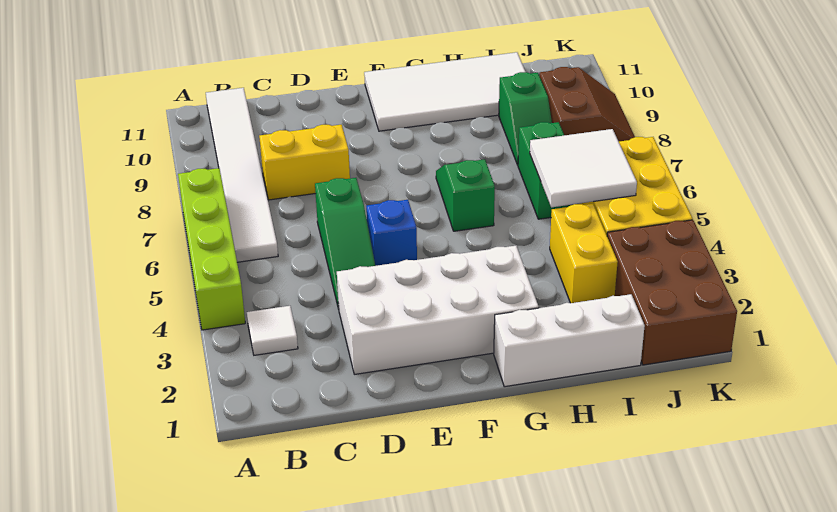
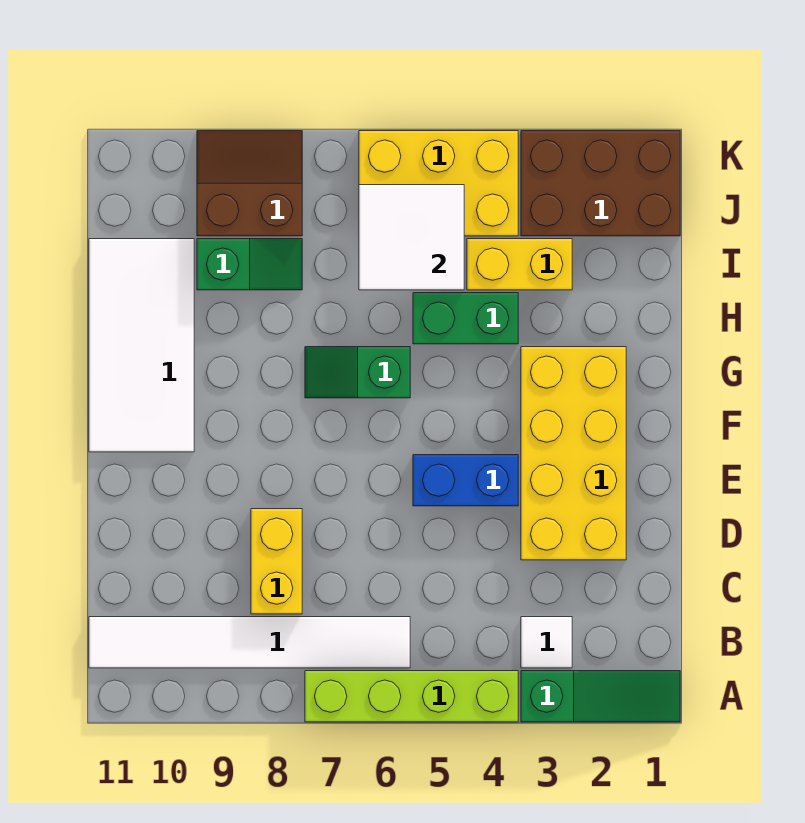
white brick D2:G3 level 1 -> yellow brick D2:G3 level 1
green slope D4:D6 level 1 top 6 -> green slope A1:A3 level 1 top 3
blue brick E5 level 1 -> blue brick E4:E5 level 1
white brick G1:I1 level 1 -> none
green brick I6:I7 level 1 -> green brick H4:H5 level 1

